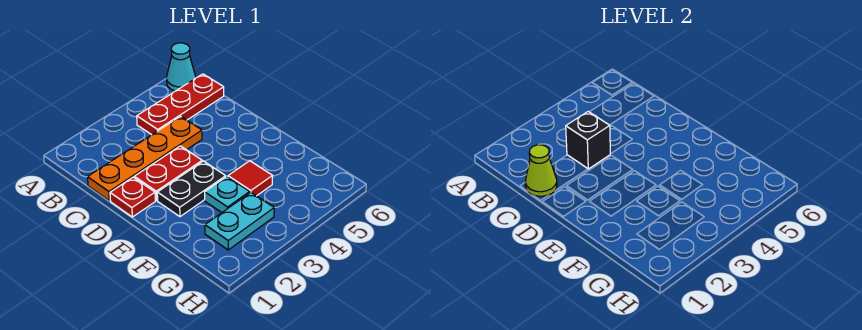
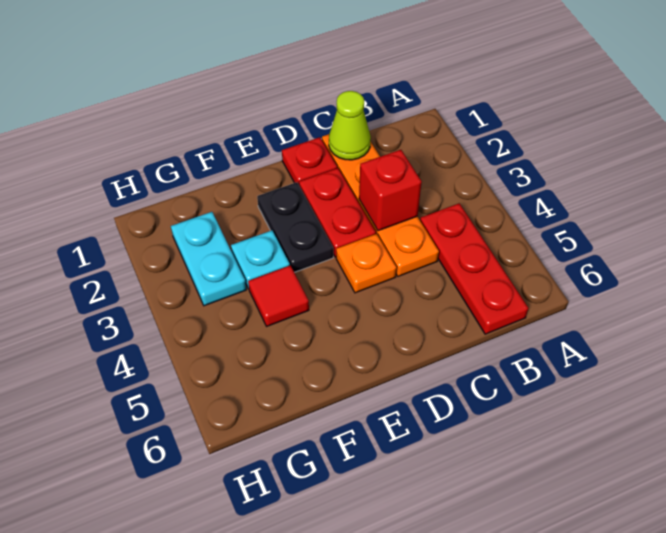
cyan cone A6 level 1 -> none
black brick C3 level 2 -> red brick C3 level 2
none -> orange plate D4 level 1

